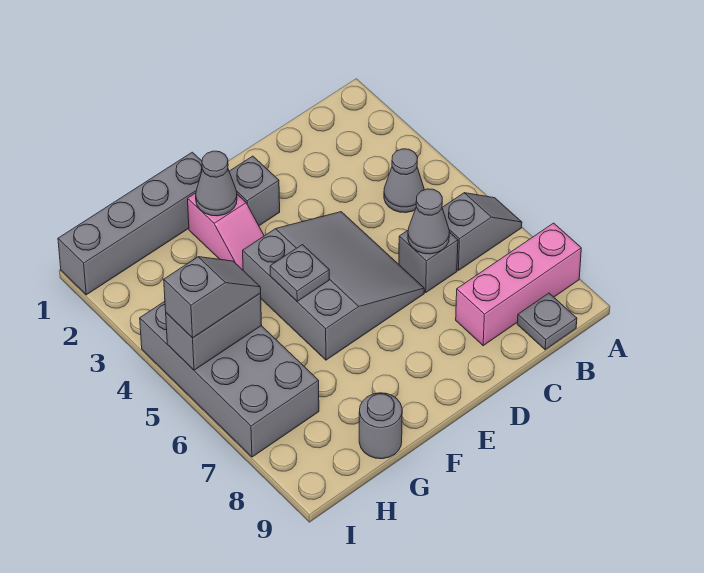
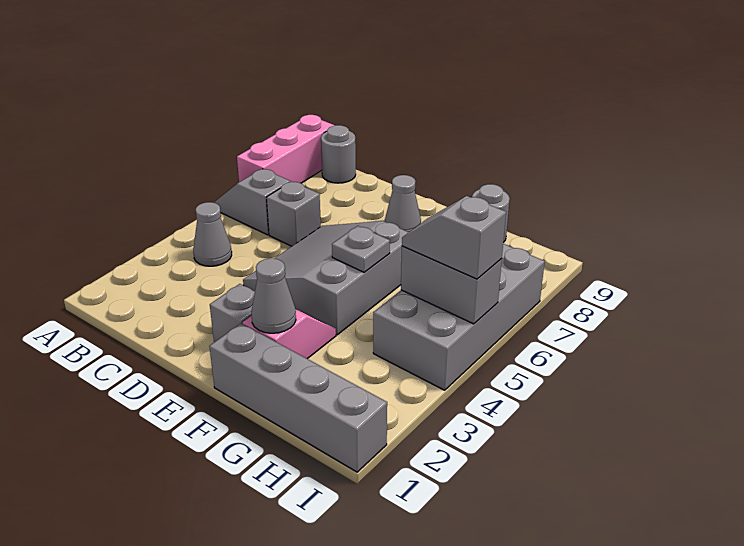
pink brick A8:C8 level 1 -> pink brick A7:A9 level 1
grey plate B9 level 1 -> grey round brick B9 level 1
grey cone C6 level 2 -> grey cone E8 level 1

